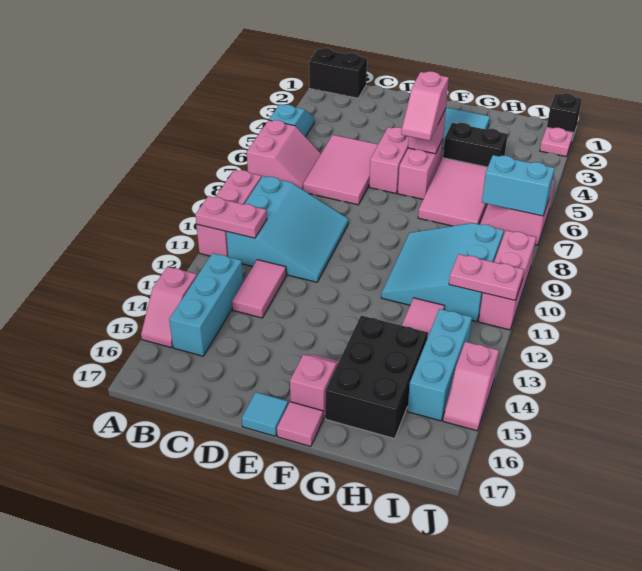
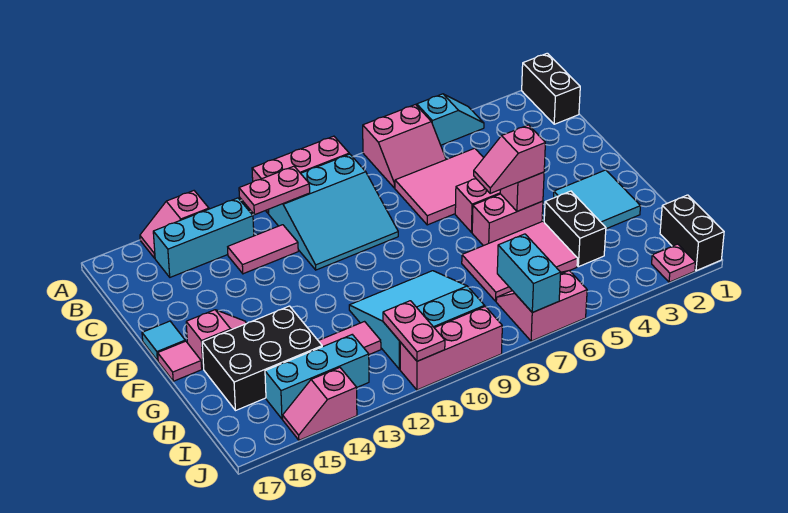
pink plate A11:B11 level 2 -> pink plate B11:B12 level 2
black brick J1 level 1 -> black brick I1:J1 level 1

